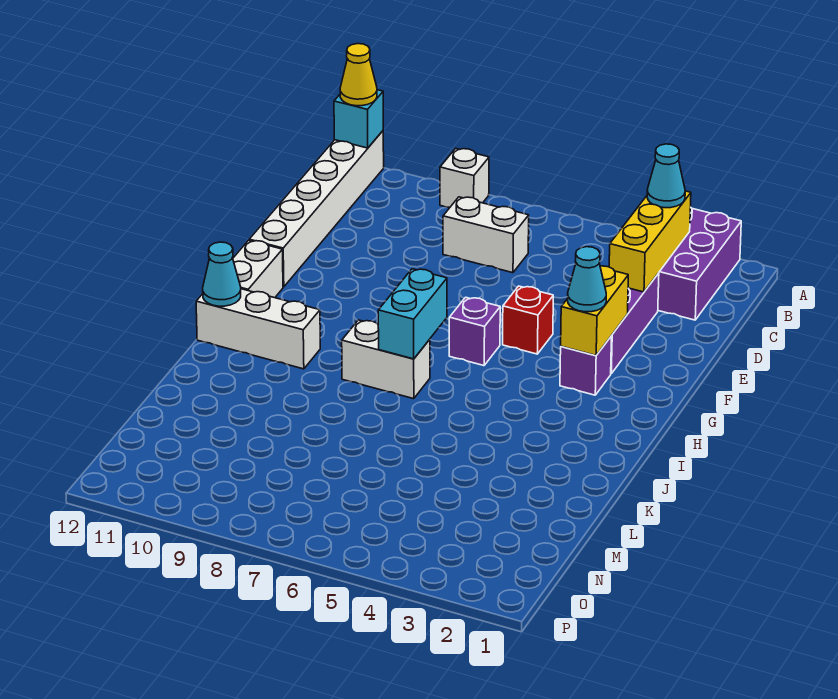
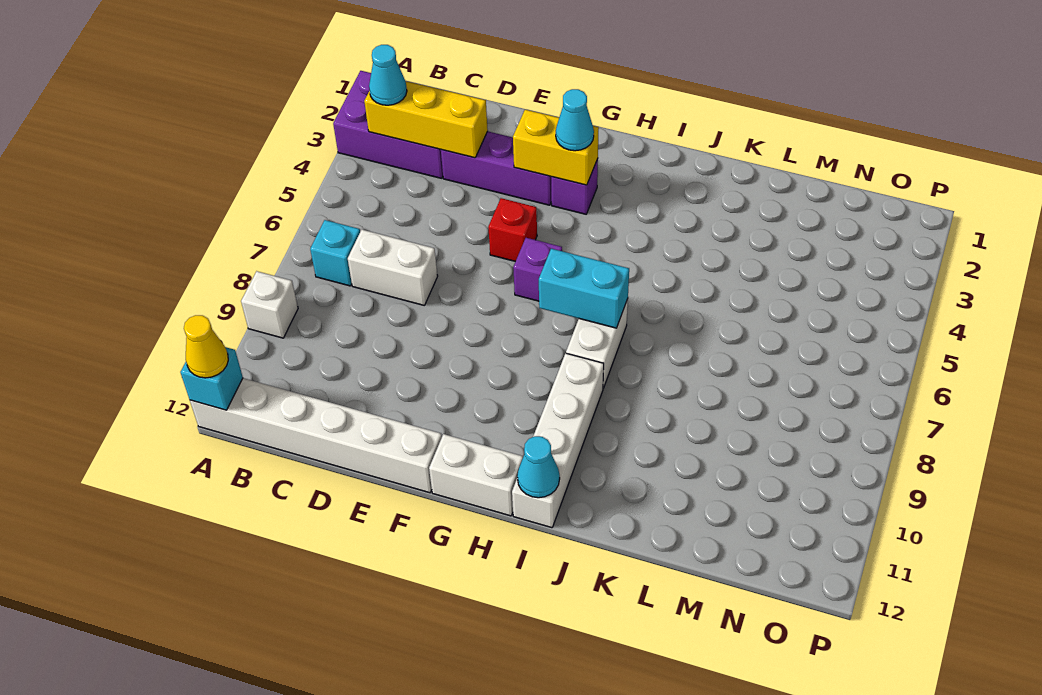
none -> cyan brick B7 level 1
white brick C7:C8 level 1 -> white brick C7:D7 level 1
white brick I10:I12 level 1 -> white brick I9:I12 level 1

